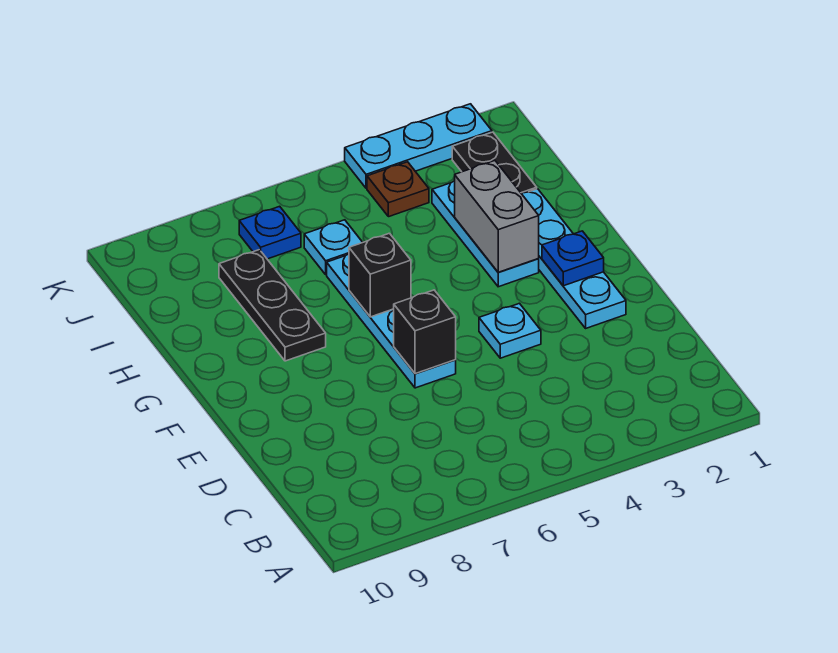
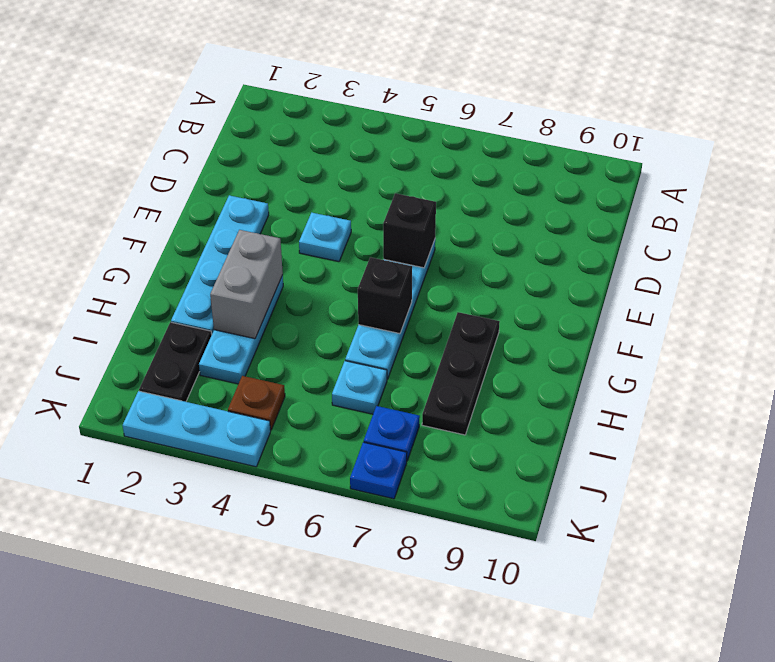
blue plate F2 level 2 -> blue plate K7 level 1

